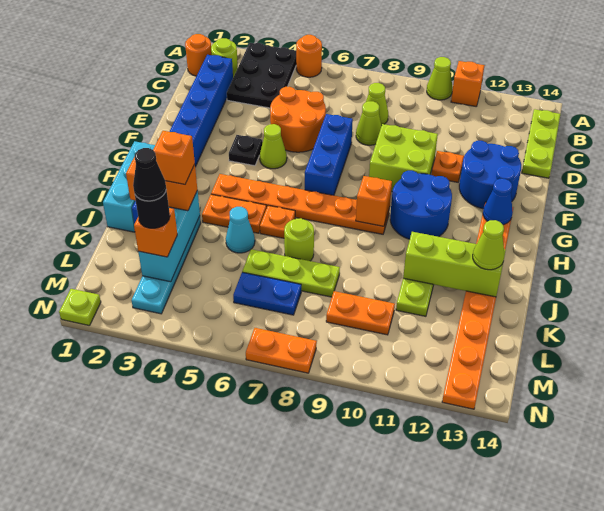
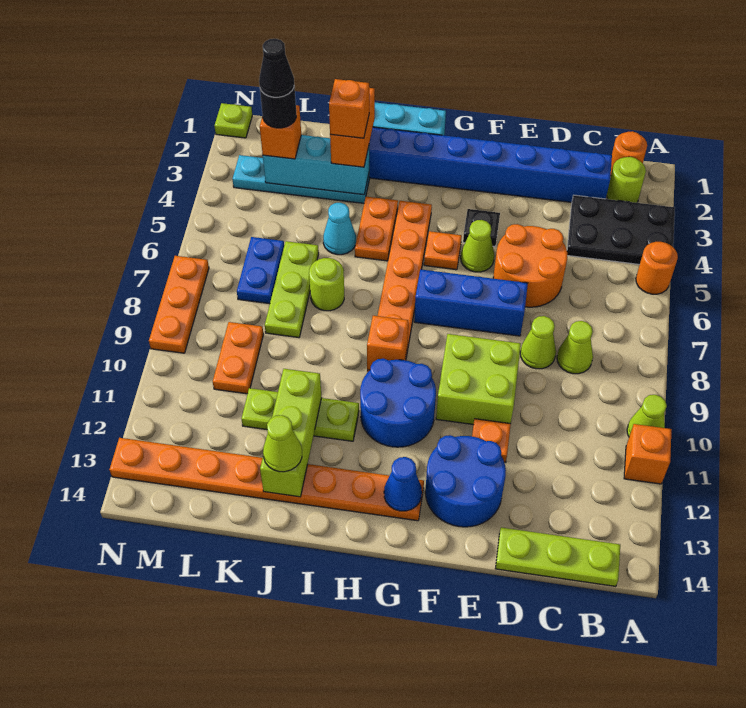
orange plate I6 level 1 -> orange plate G5 level 1
orange plate N7:N8 level 1 -> orange plate N7:N9 level 1

